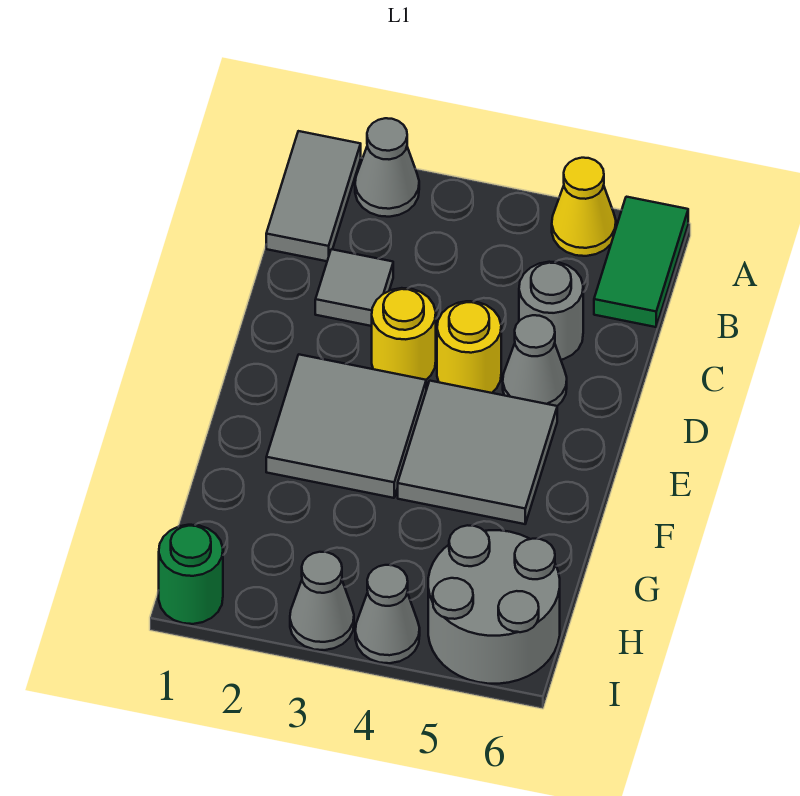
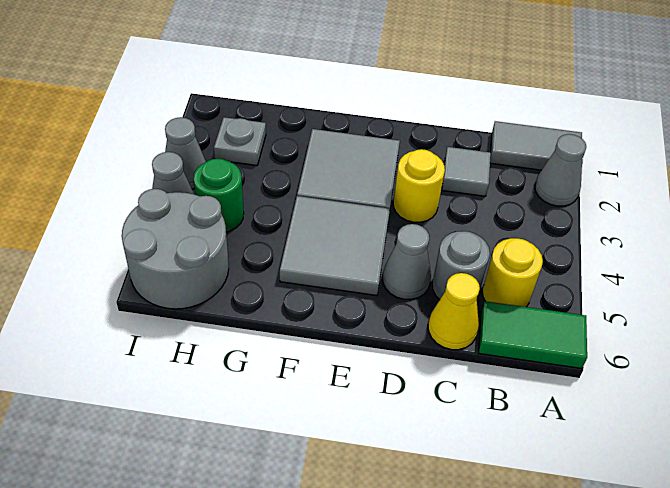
yellow cone A5 level 1 -> yellow cone C6 level 1
yellow round brick D4 level 1 -> yellow round brick B5 level 1
none -> grey plate H2 level 1
green round brick I1 level 1 -> green round brick H4 level 1

